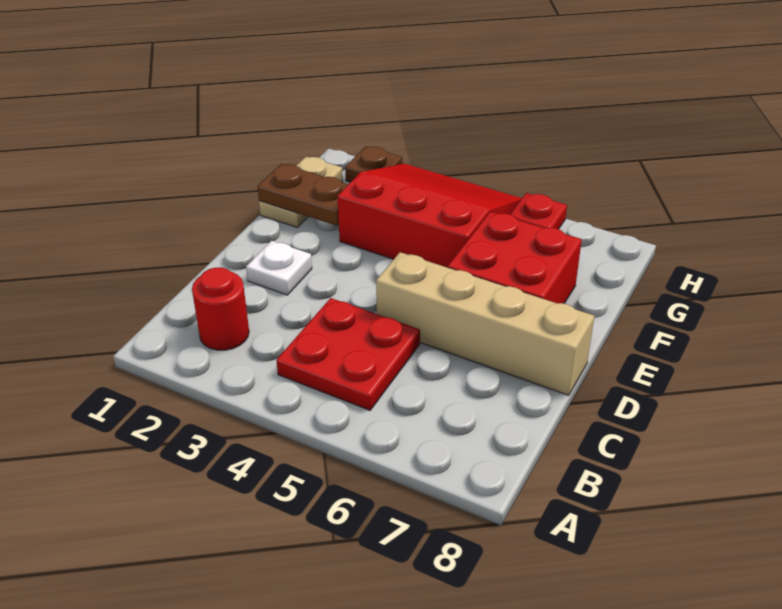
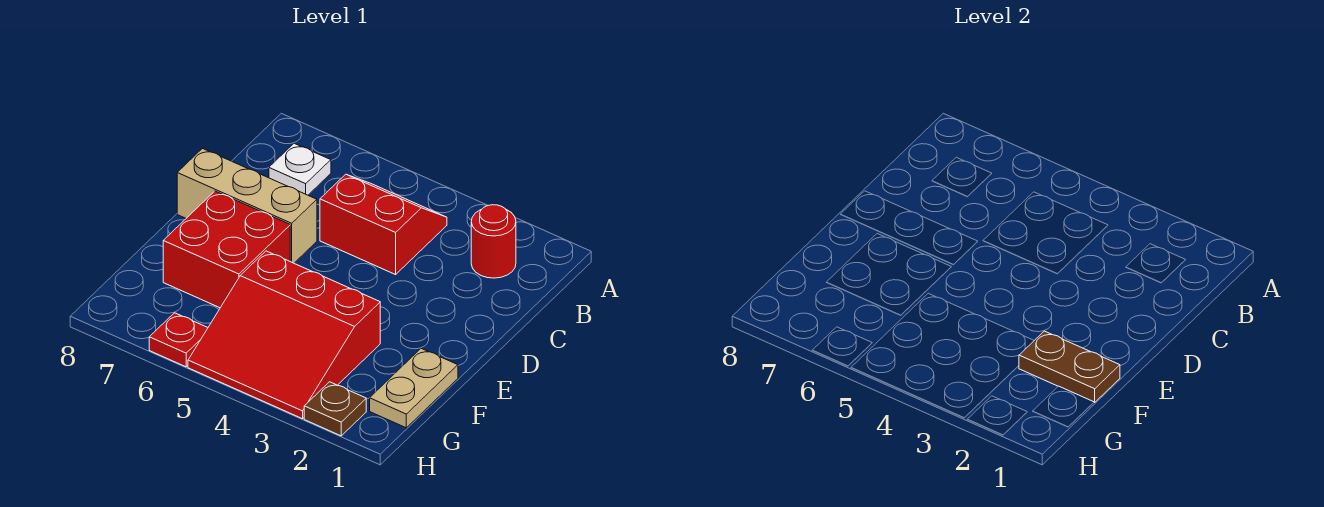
red plate B4:C5 level 1 -> red slope B4:C5 level 1 top C
white plate D2 level 1 -> white plate B7 level 1
tan brick D5:D8 level 1 -> tan brick D6:D8 level 1

